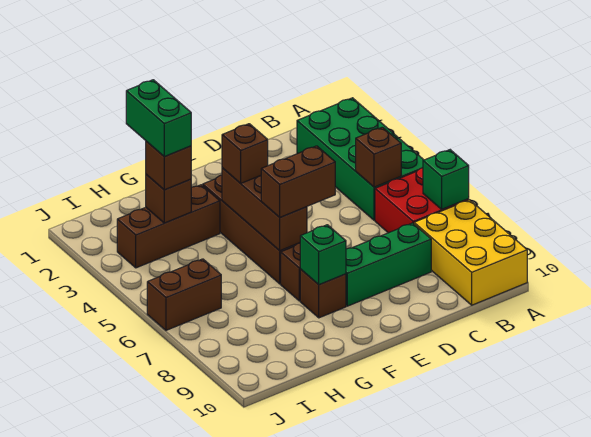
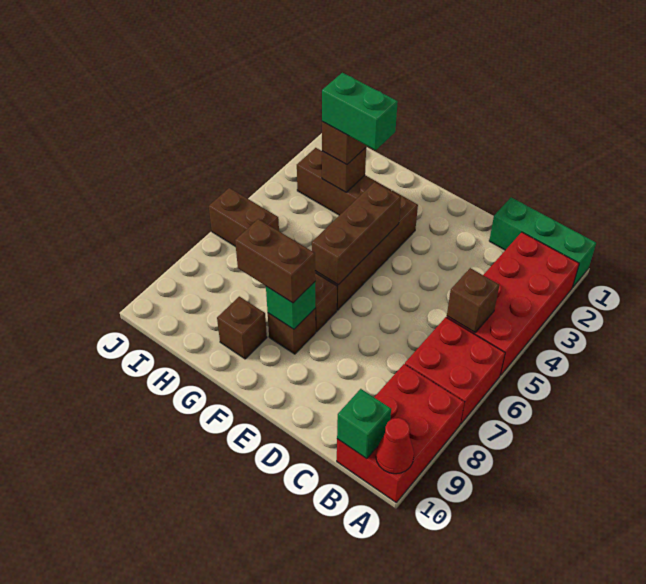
green brick A2:B5 level 1 -> red brick A2:B5 level 1
green brick A7 level 2 -> green brick B10 level 2
yellow brick A8:B10 level 1 -> red brick A8:B10 level 1
none -> red cone A10 level 2
green brick C8:E8 level 1 -> green brick A1:C1 level 1
brown brick E6:F6 level 3 -> brown brick F8:G8 level 3
brown brick F4 level 3 -> brown brick G9 level 1
green brick H2:H3 level 4 -> green brick G3:H3 level 4

